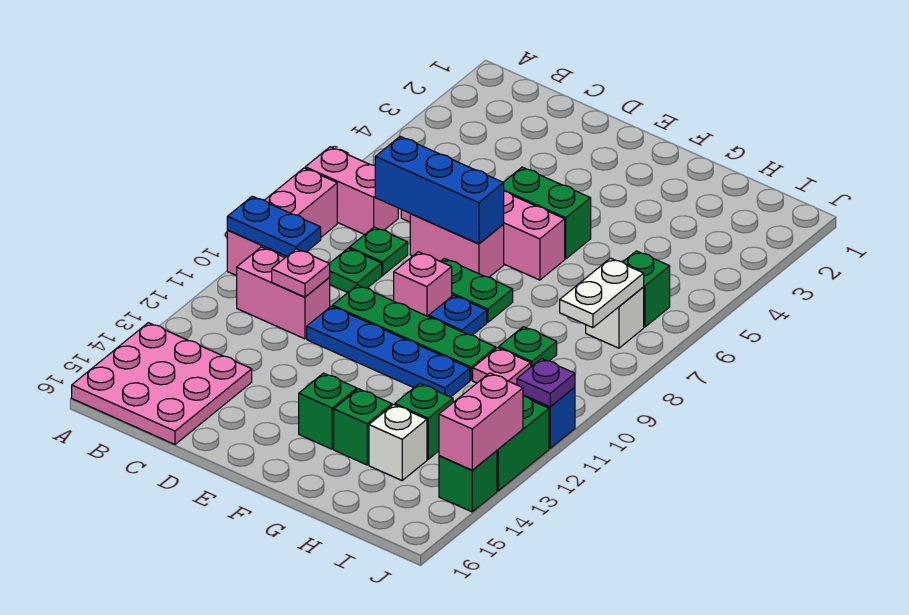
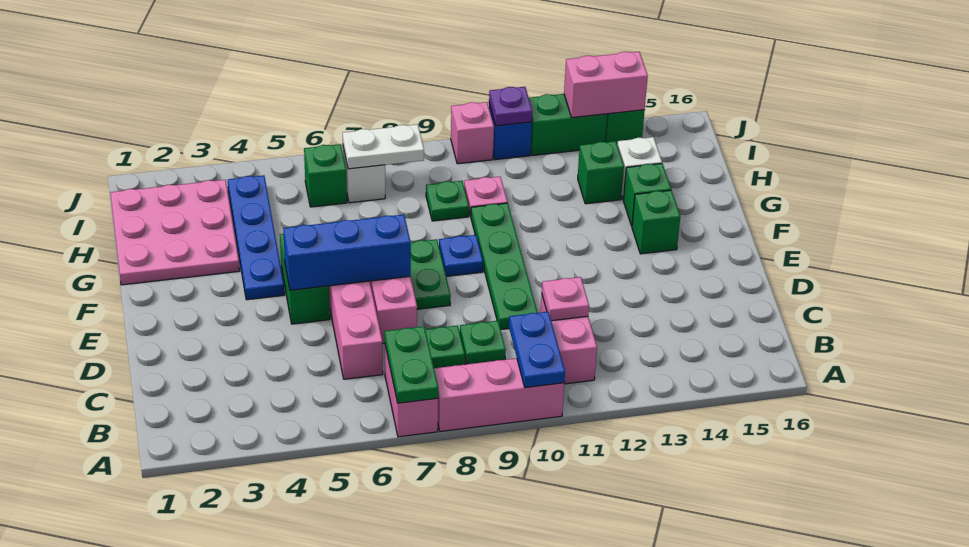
none -> green plate A7:B7 level 2
pink plate A14:C16 level 1 -> pink plate G1:I3 level 1
blue brick C7:E7 level 2 -> blue brick E5:E7 level 2
blue plate D11:G11 level 1 -> blue plate F4:I4 level 1
pink brick E9 level 1 -> pink brick J10 level 1

